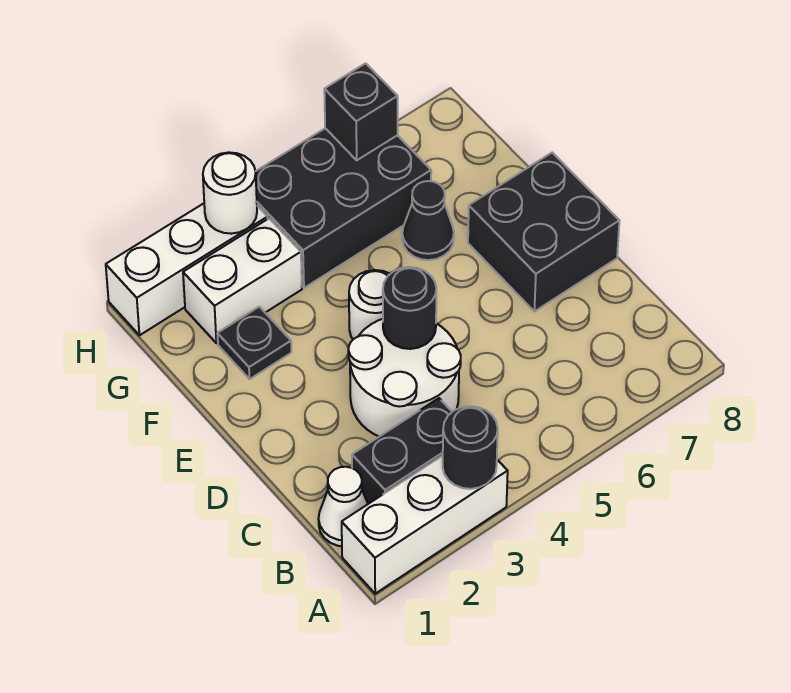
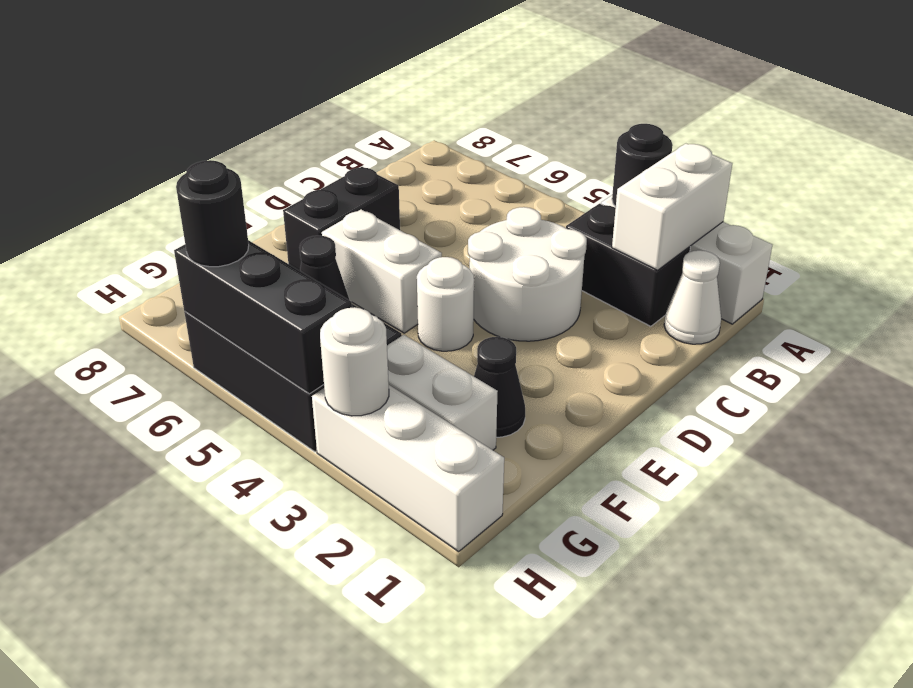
none -> white brick A2:B2 level 2
black round brick D4 level 2 -> black round brick H6 level 3
black brick D7:E8 level 1 -> black brick D7:E7 level 1
none -> white brick E5:E6 level 1
black plate F2 level 1 -> black cone F2 level 1
black brick H6 level 2 -> black brick H4:H6 level 2

